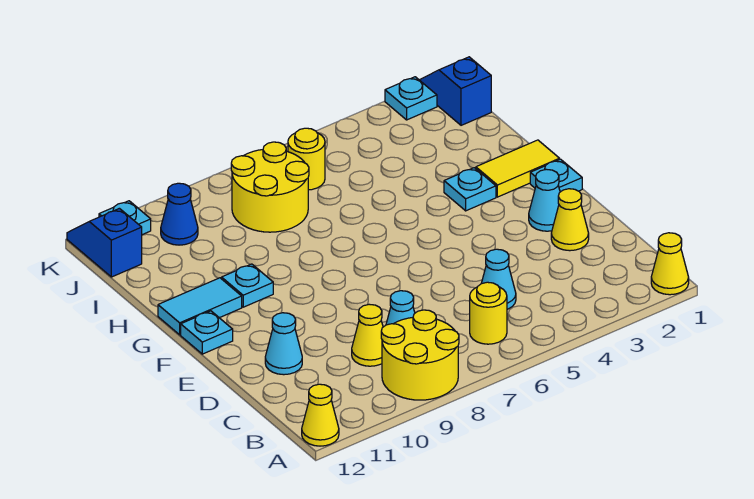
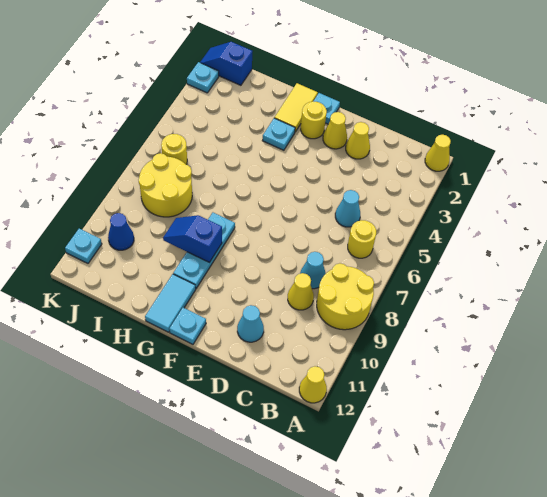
cyan cone E2 level 1 -> yellow cone E2 level 1
none -> yellow round brick F2 level 1
cyan plate G10 level 1 -> cyan plate G8:G10 level 1
blue slope J12:K12 level 1 top J -> blue slope G9:H9 level 2 top G

